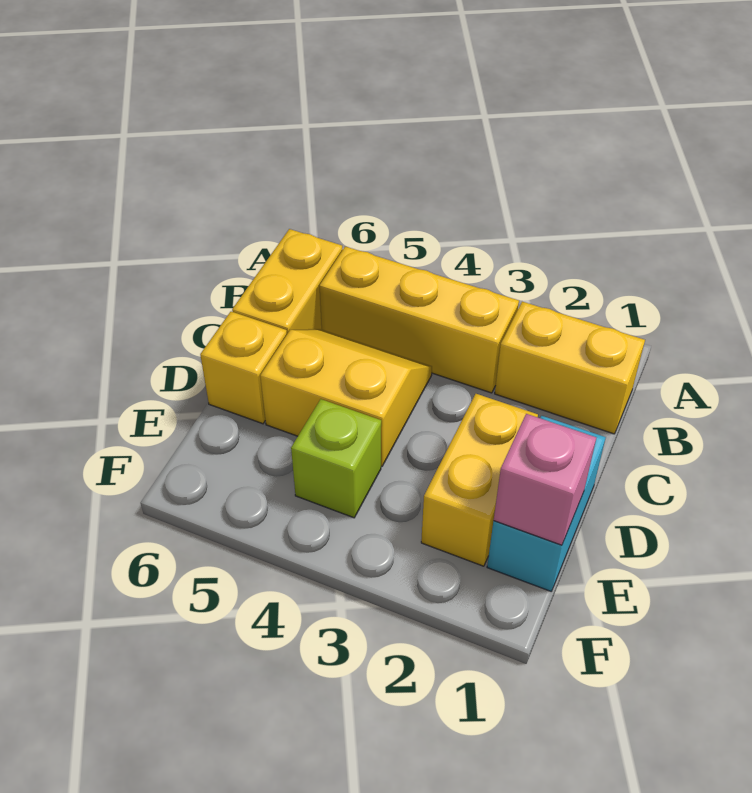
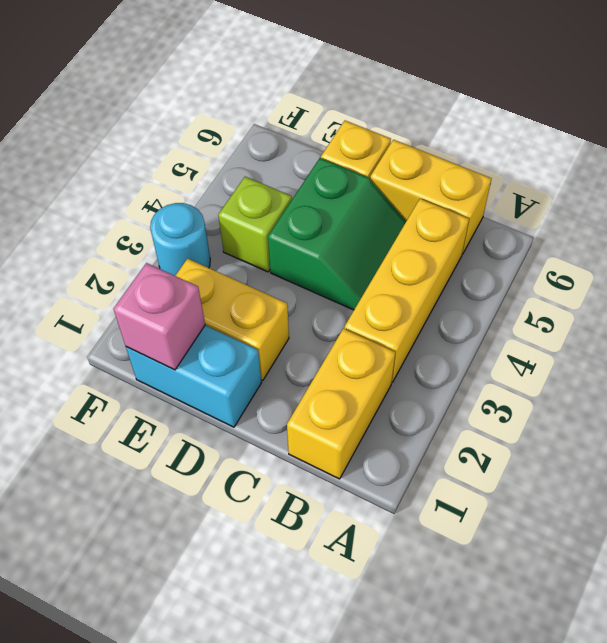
yellow slope C4:D5 level 1 top D -> green slope C4:D5 level 1 top D
none -> cyan round brick F3 level 1

